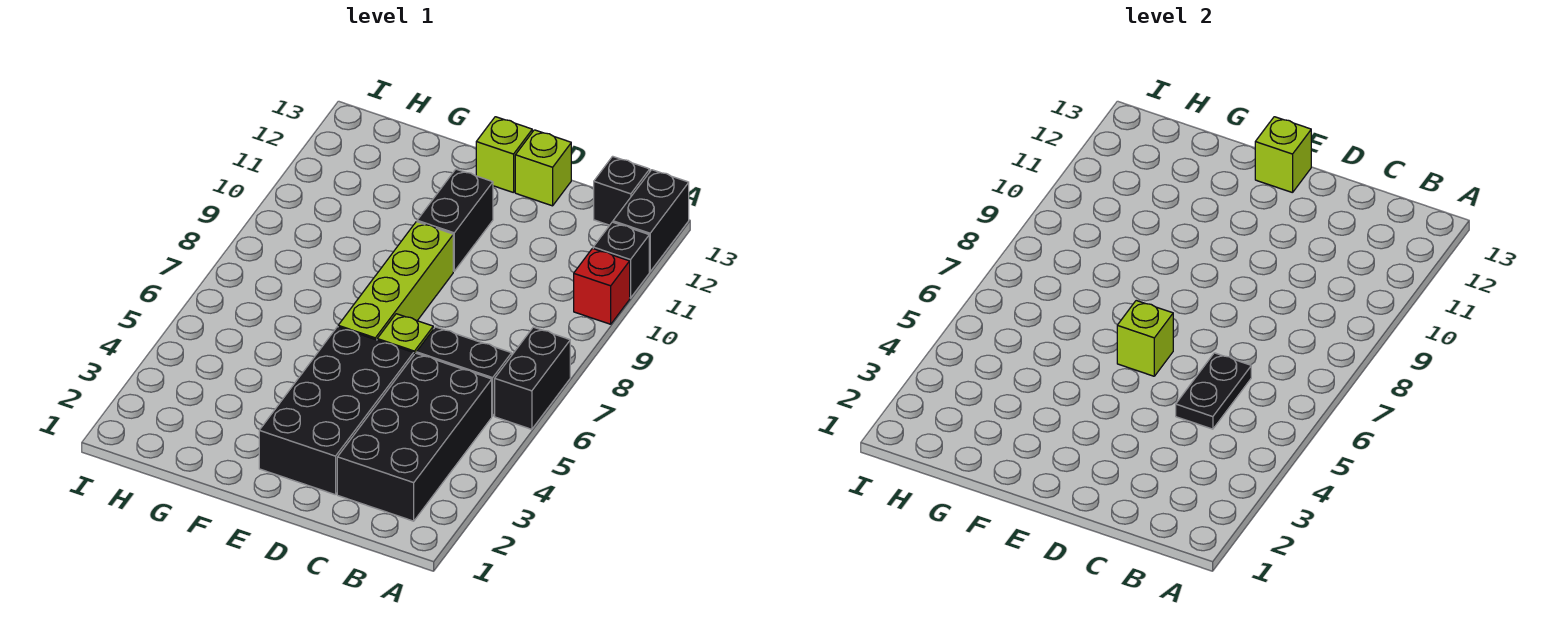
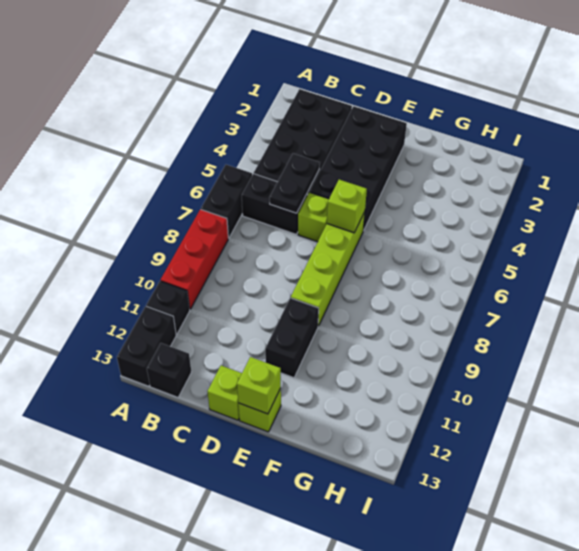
red brick A10 level 1 -> red brick A8:A10 level 1

